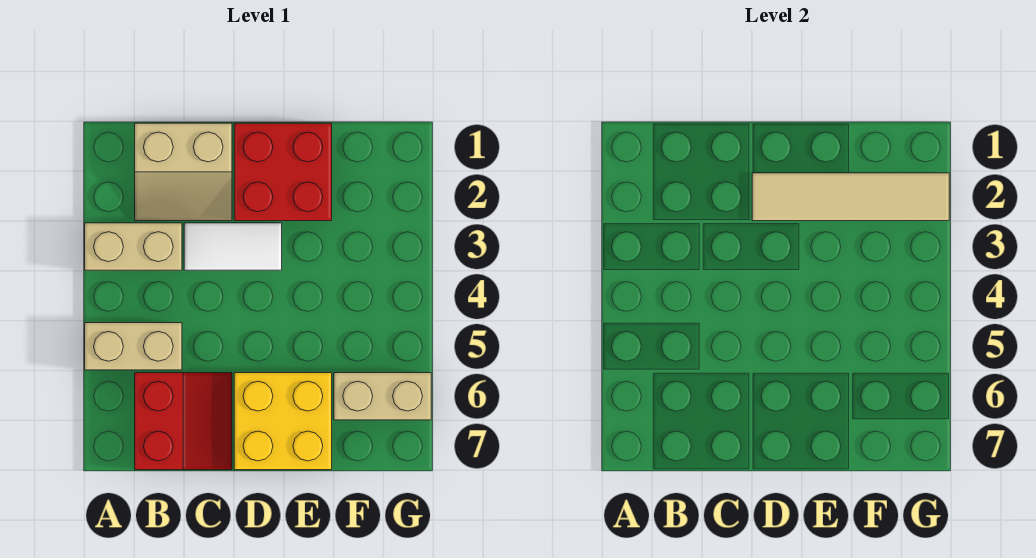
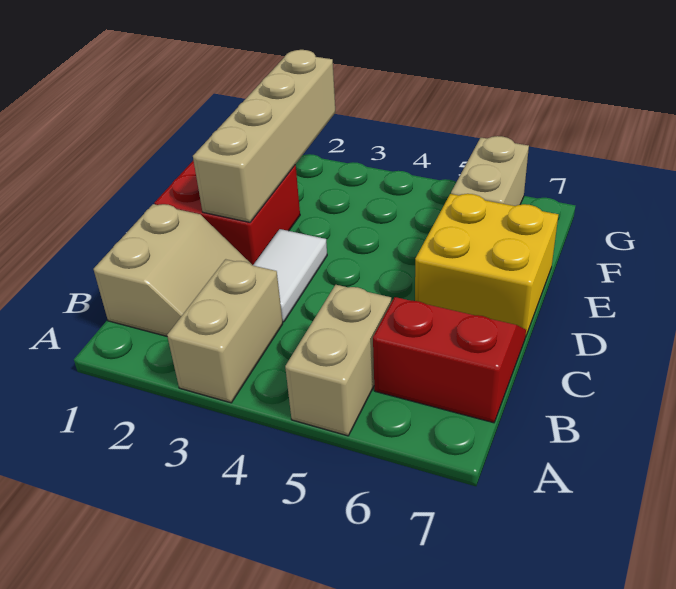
tan tile D2:G2 level 2 -> tan brick D2:G2 level 2

